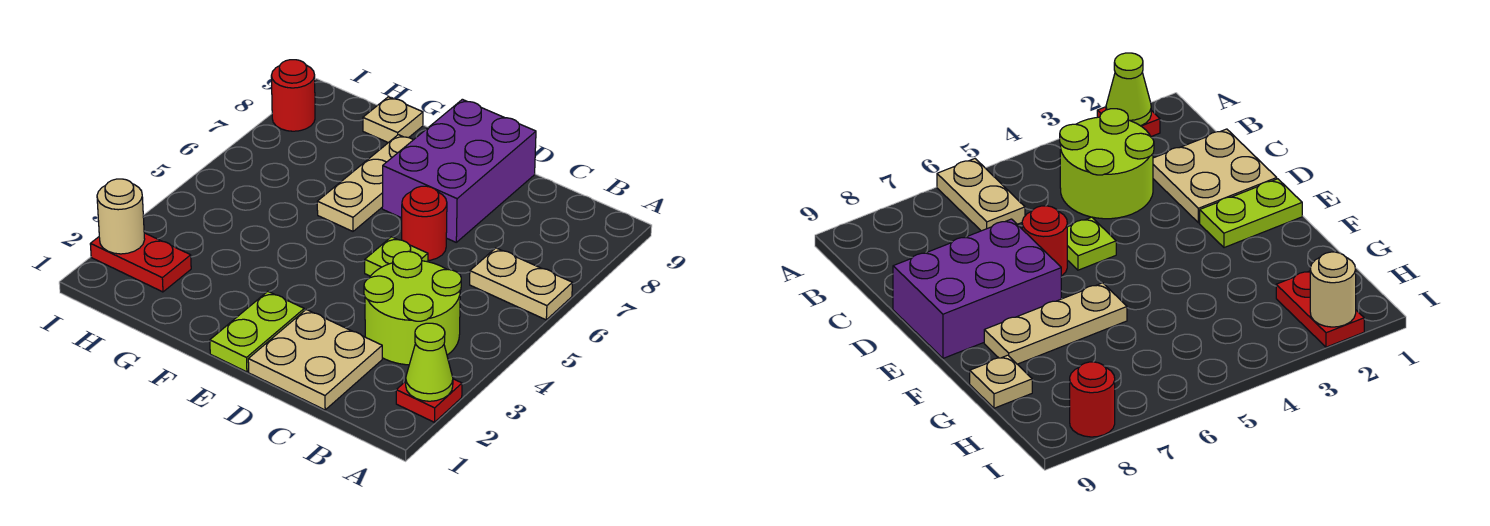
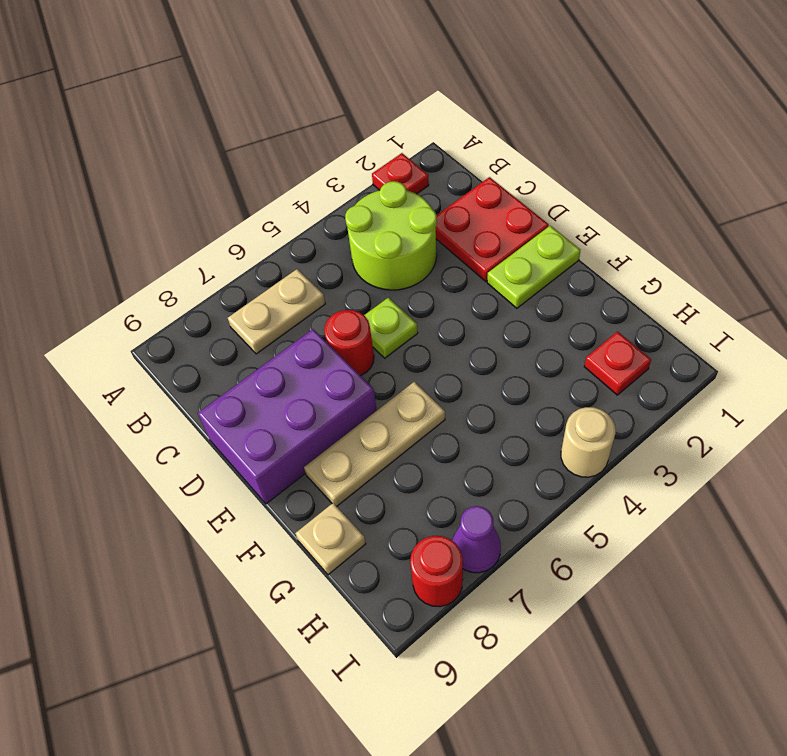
lime cone A2 level 2 -> none
tan plate A6:B6 level 1 -> tan plate B6:B7 level 1
tan plate C1:D2 level 1 -> red plate C1:D2 level 1
red plate H2:I2 level 1 -> red plate H2 level 1
tan round brick I2 level 2 -> tan round brick I4 level 1
none -> purple cone I7 level 1

